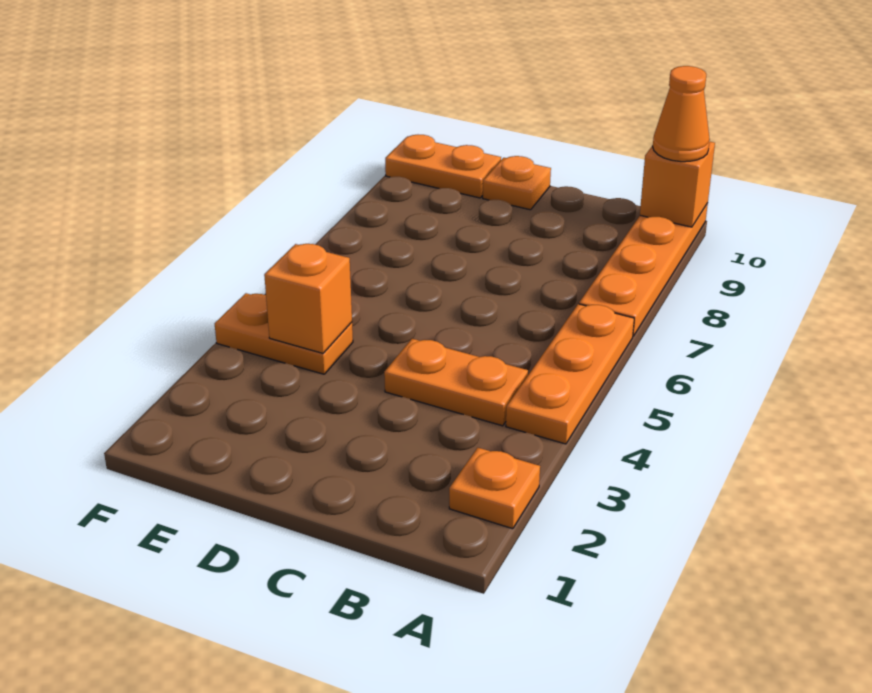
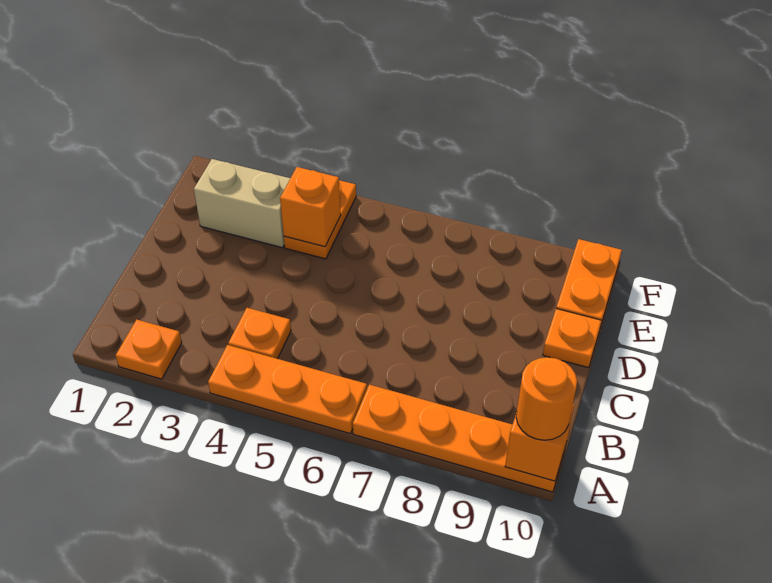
orange cone A10 level 3 -> orange round brick A10 level 3
orange plate B4:C4 level 1 -> orange plate B4 level 1
none -> tan brick E2:E3 level 1

